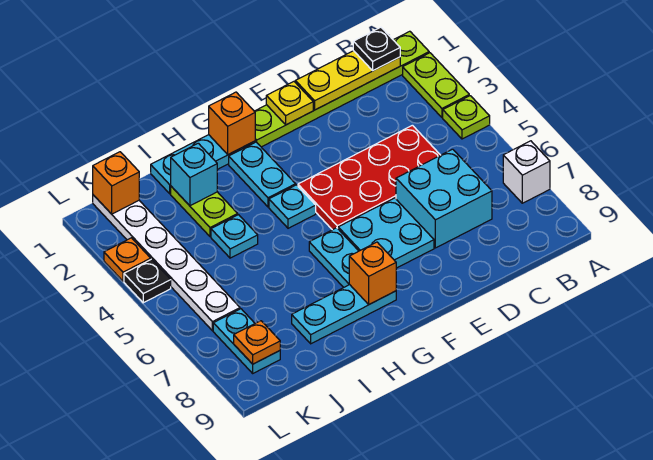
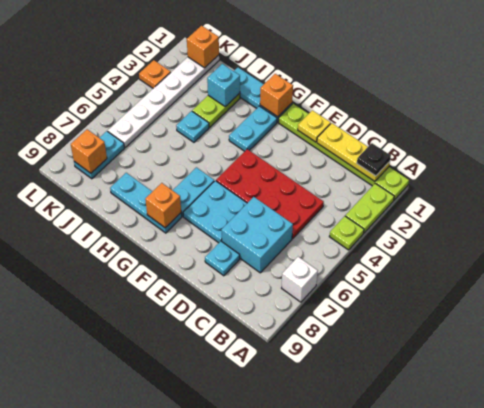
cyan plate G4 level 1 -> cyan plate D8 level 1
orange plate K8 level 2 -> orange brick K8 level 2
black plate L4 level 1 -> none

